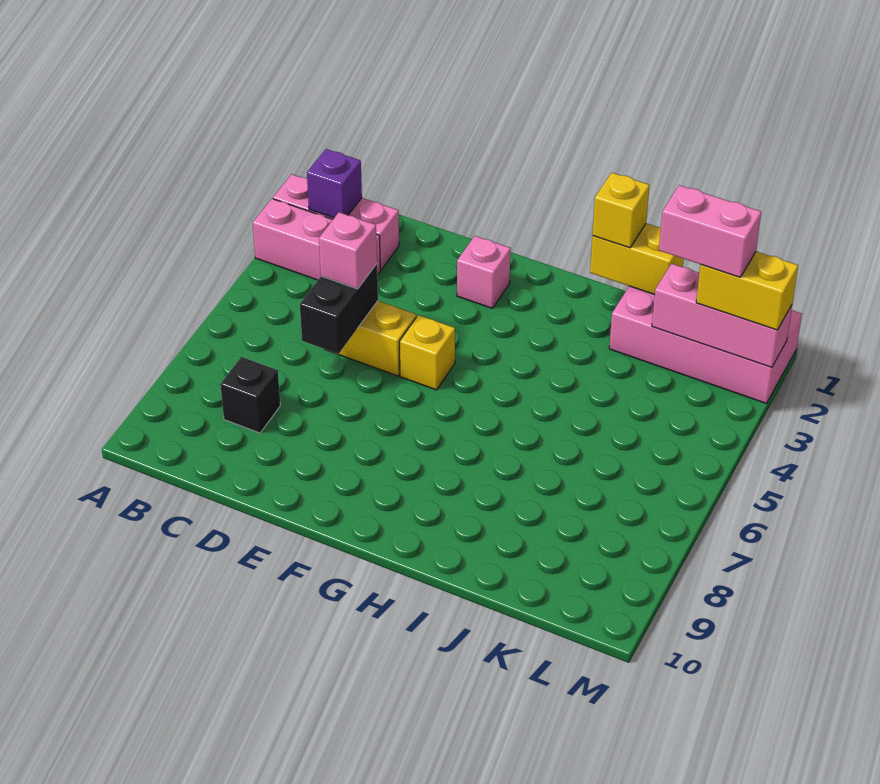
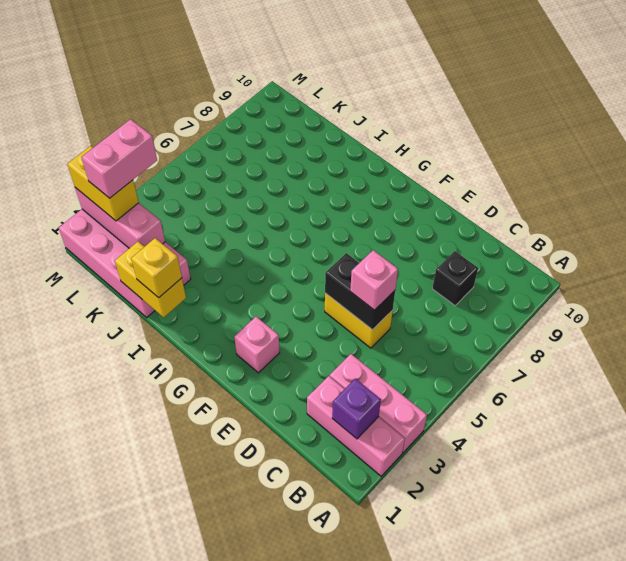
black brick D5:D6 level 2 -> black brick D5:E5 level 2
yellow brick F5 level 1 -> none
pink brick K2:L2 level 4 -> pink brick L2:L3 level 4

